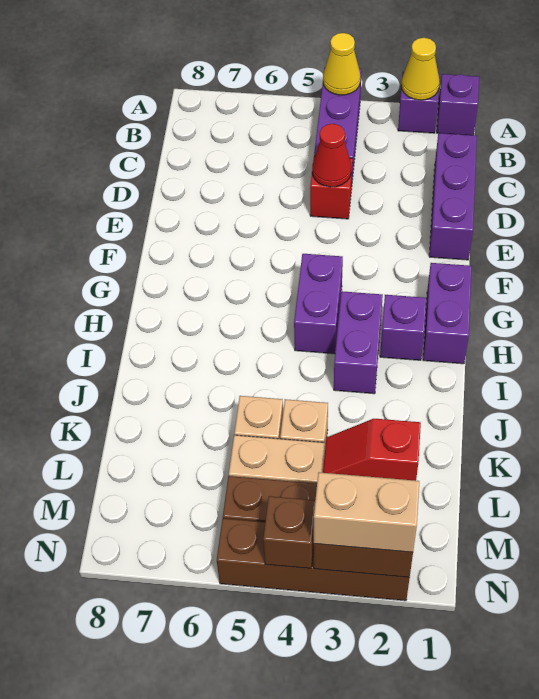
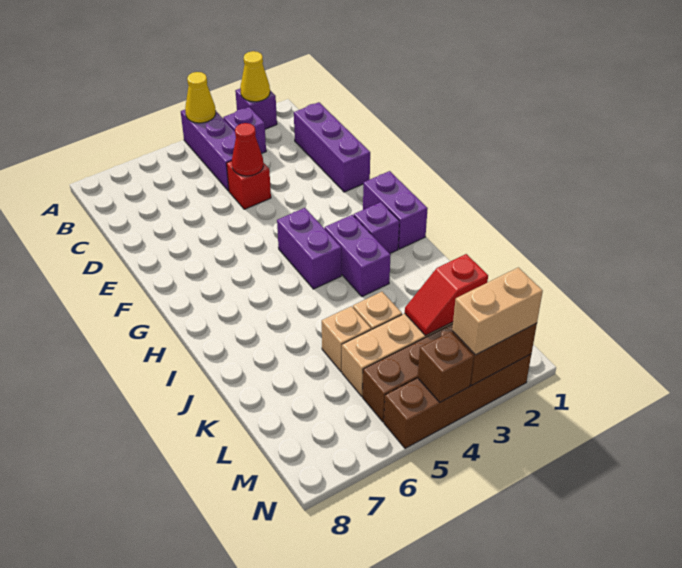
purple brick A1 level 1 -> purple brick B3 level 1

